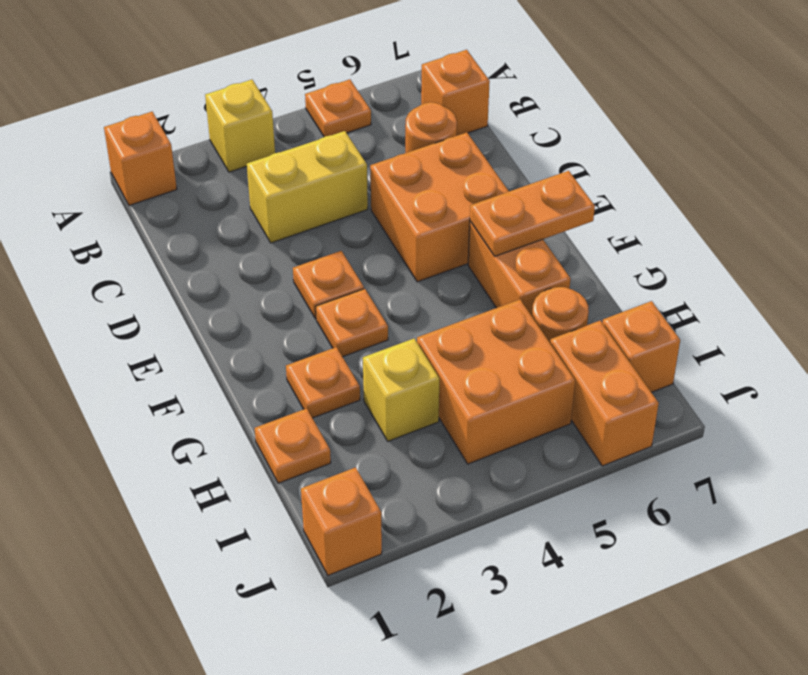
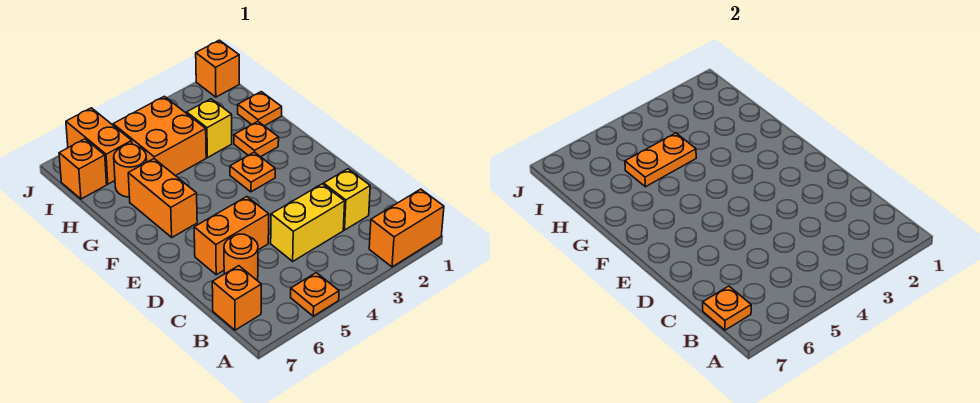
orange brick A1 level 1 -> orange brick A1:A2 level 1
yellow brick A3 level 1 -> yellow brick C2 level 1
orange brick D5:E6 level 1 -> orange brick D5:D6 level 1
orange plate E3 level 1 -> orange plate B7 level 2
orange plate F6:F7 level 2 -> orange plate H4:H5 level 2

